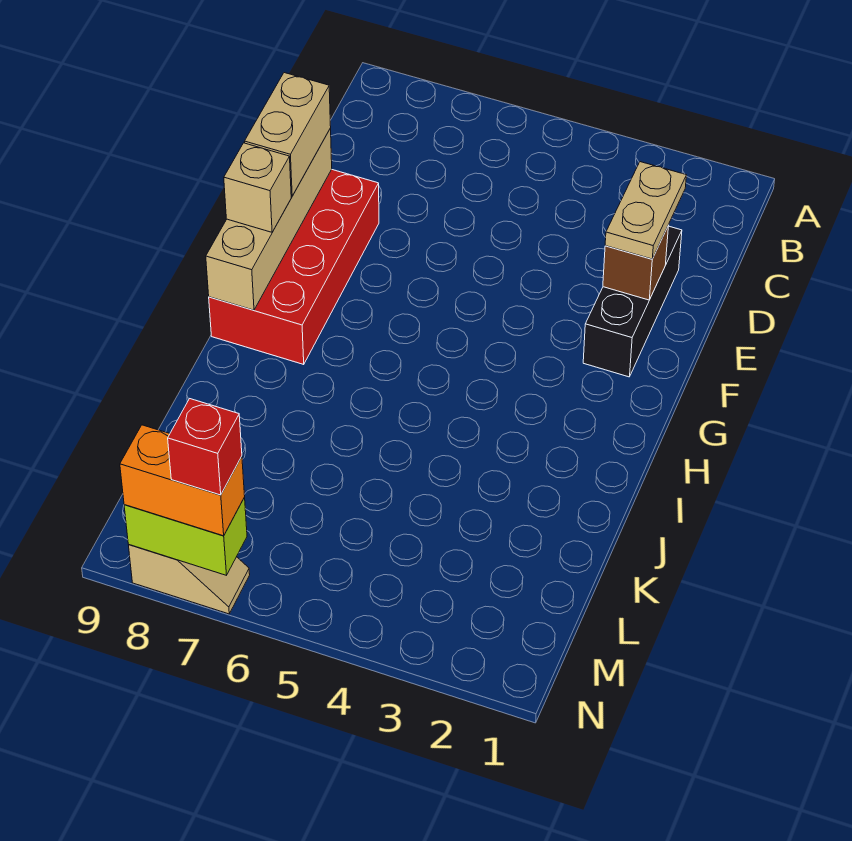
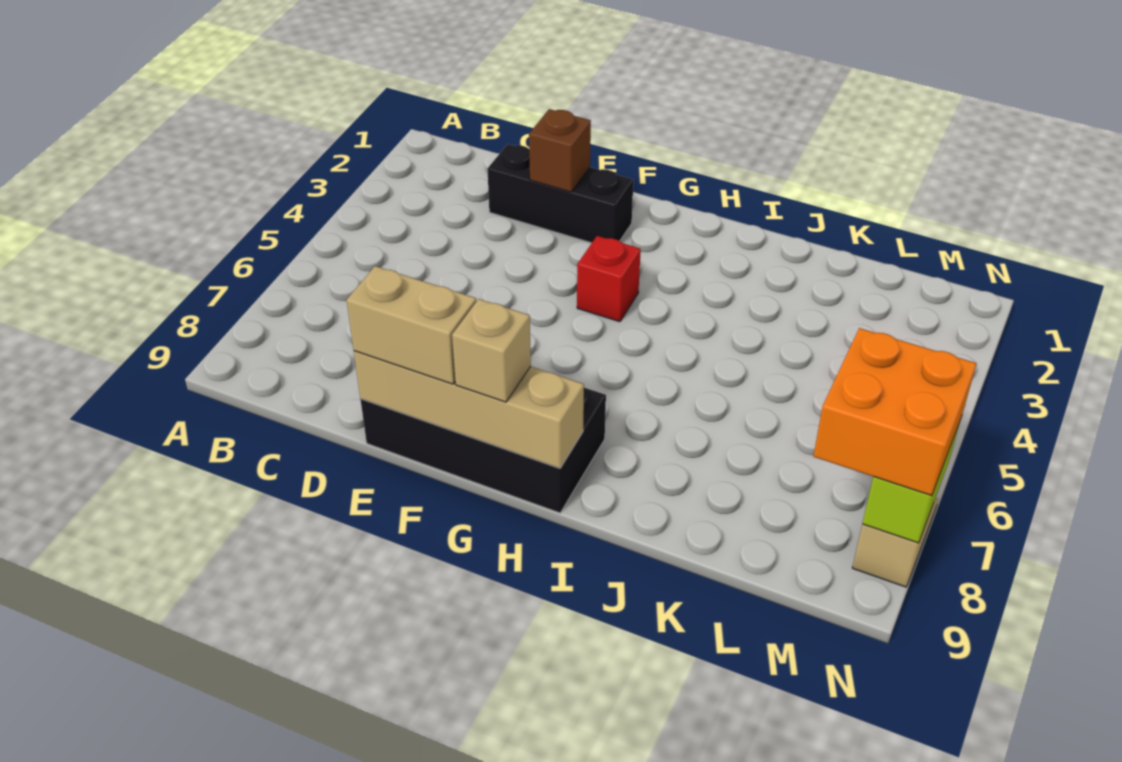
tan plate D2:E2 level 3 -> none
red brick E8:H9 level 1 -> black brick E8:H9 level 1
orange brick N7:N8 level 3 -> orange brick M7:N8 level 3
red brick N7 level 4 -> red brick G4 level 1

